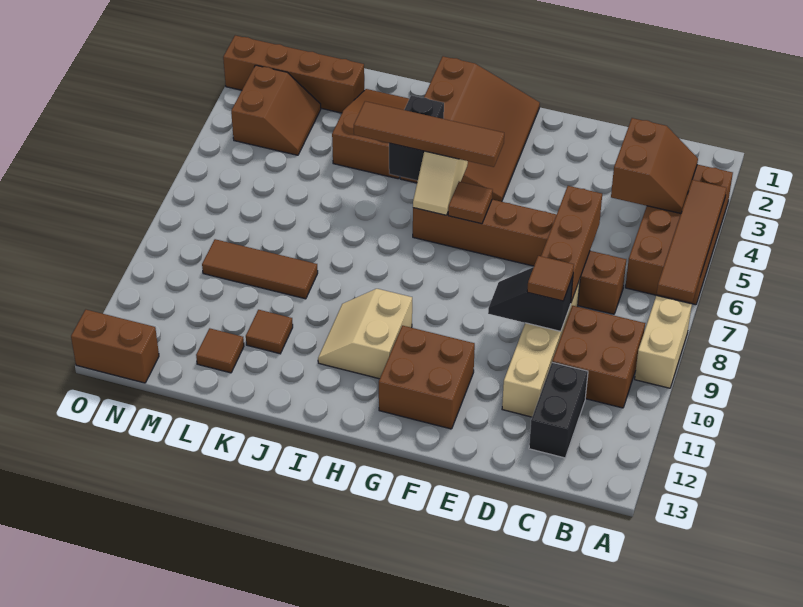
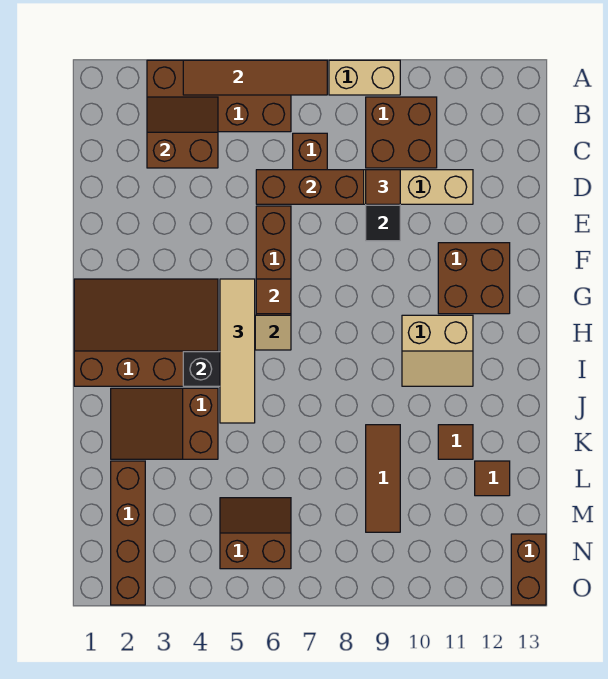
black brick C11:C12 level 1 -> none
brown tile G5:J5 level 3 -> tan tile G5:J5 level 3
brown slope M3:N4 level 1 top N -> brown slope M5:N6 level 1 top N

